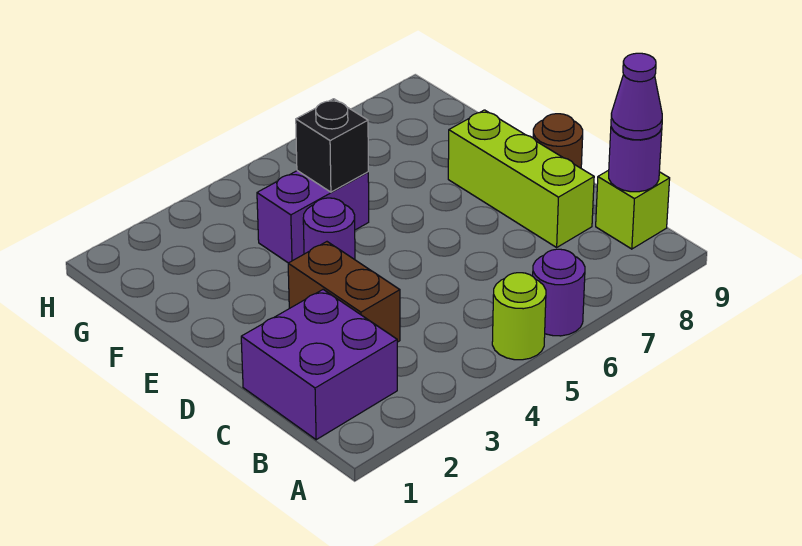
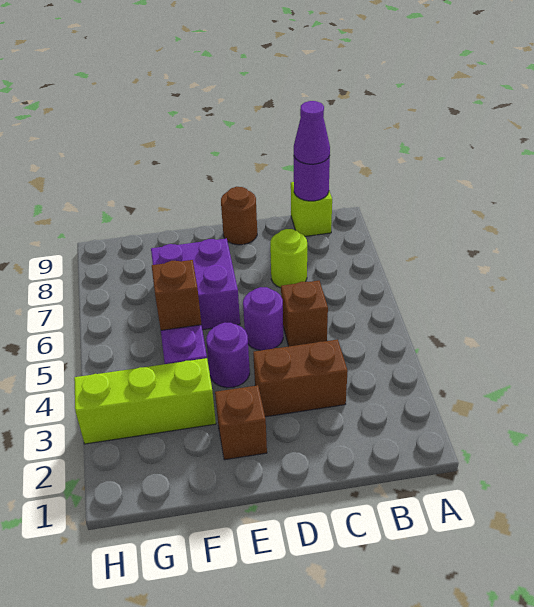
lime round brick A5 level 1 -> lime round brick C7 level 1
purple round brick A6 level 1 -> purple round brick D5 level 1
purple brick B1:C2 level 1 -> purple brick E6:F7 level 1
none -> brown brick C5 level 1
lime brick C8:E8 level 1 -> lime brick F3:H3 level 1
none -> brown brick E2 level 1
black brick F5 level 2 -> brown brick F5 level 2

